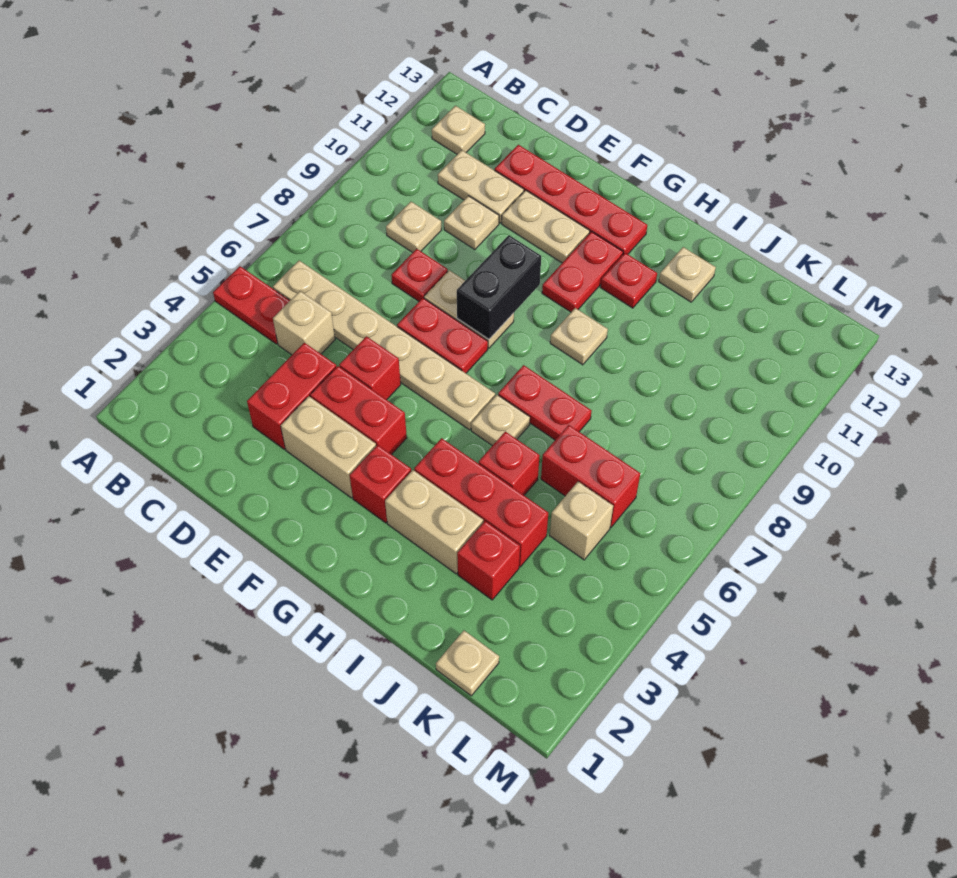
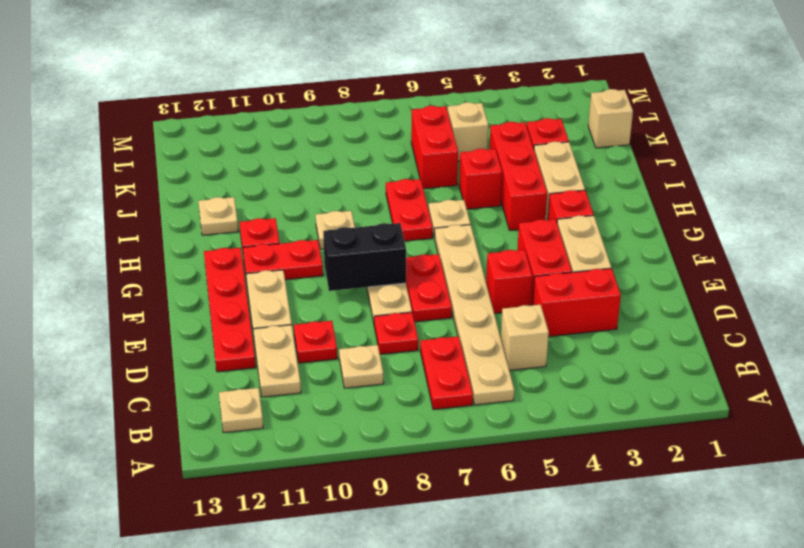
red plate A5:B5 level 1 -> red plate B7:C7 level 1
tan plate D10 level 1 -> red plate D10 level 1
tan plate K1 level 1 -> tan brick K1 level 1

